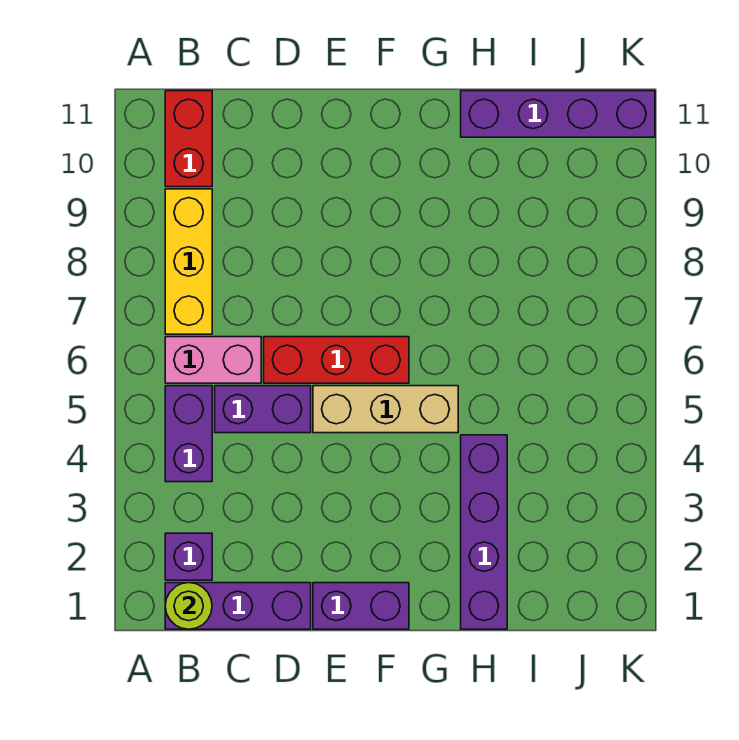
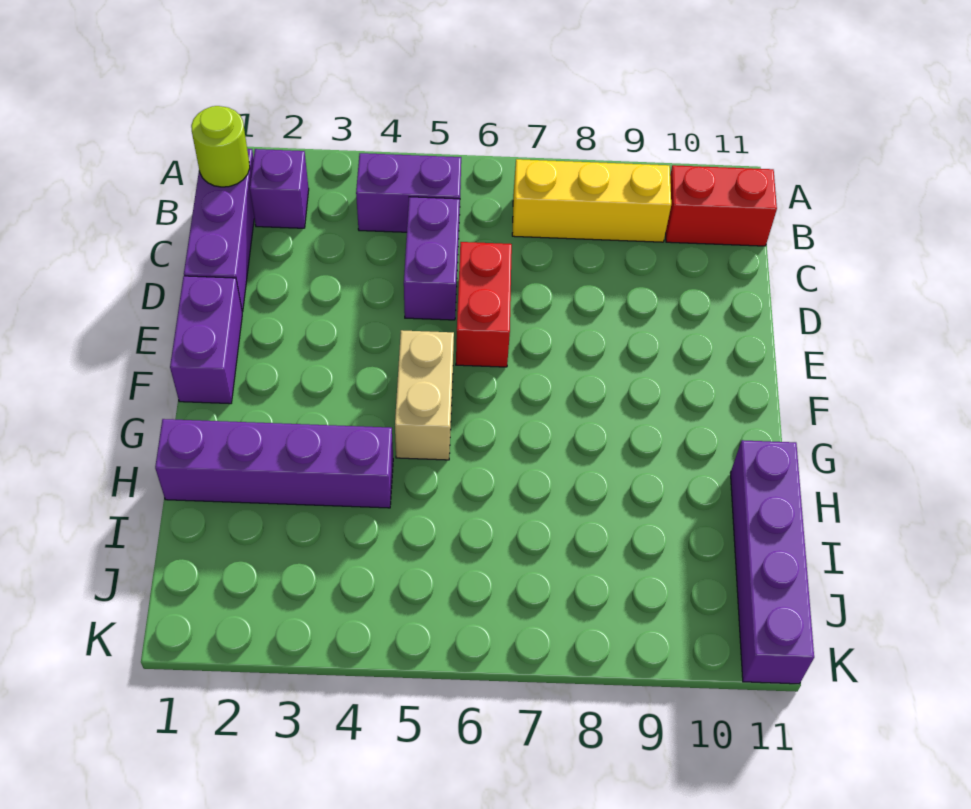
pink brick B6:C6 level 1 -> none
red brick D6:F6 level 1 -> red brick D6:E6 level 1
tan brick E5:G5 level 1 -> tan brick F5:G5 level 1

